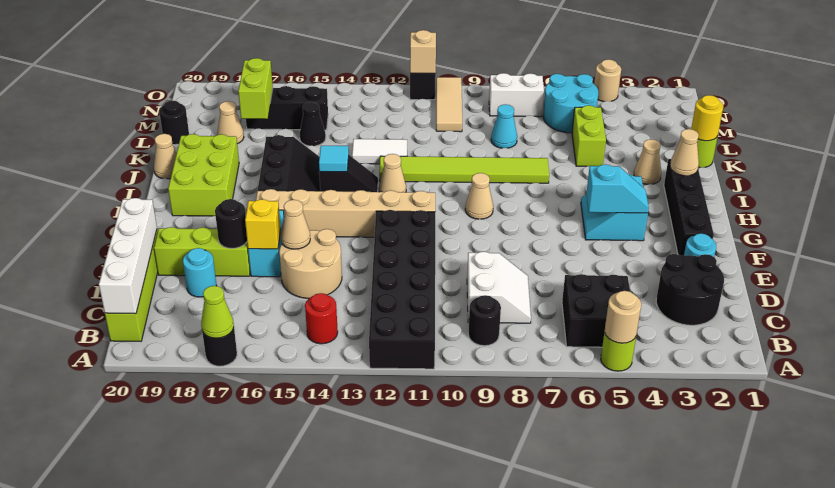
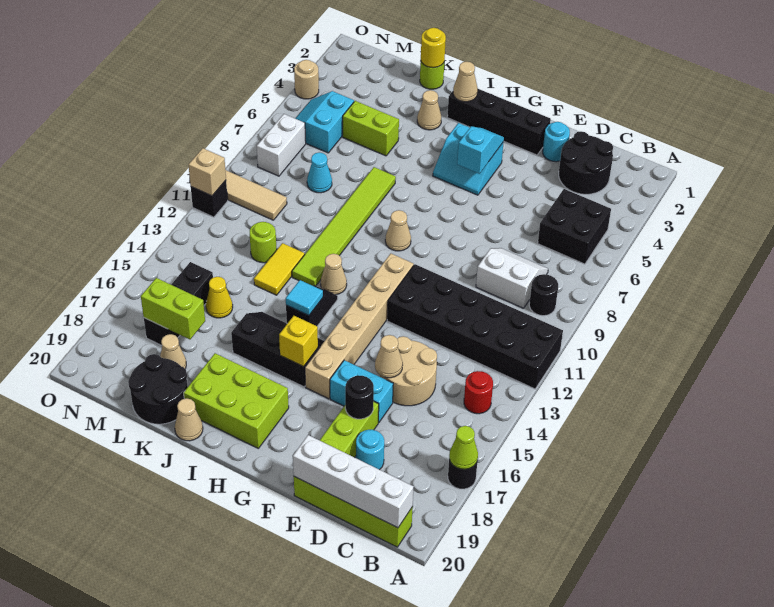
lime round brick A5 level 1 -> lime round brick L12 level 1
tan round brick A5 level 2 -> none
yellow brick E16 level 2 -> yellow brick H16 level 2
white tile K12:K13 level 1 -> yellow tile K12:K13 level 1
black cone L15 level 1 -> yellow cone L15 level 1
black round brick L20 level 1 -> black round brick K19:L20 level 1
cyan round brick M5:N6 level 1 -> cyan slope M5:N6 level 1 top M

